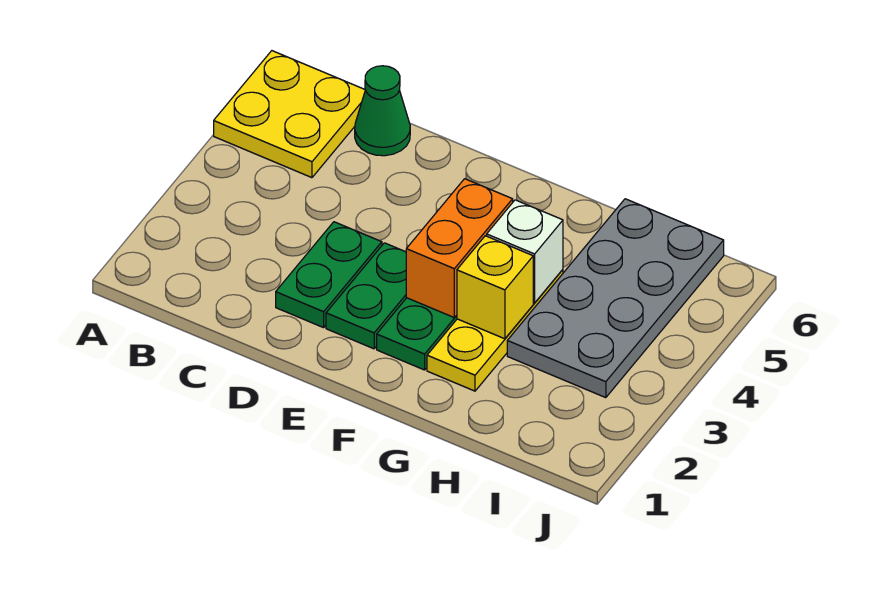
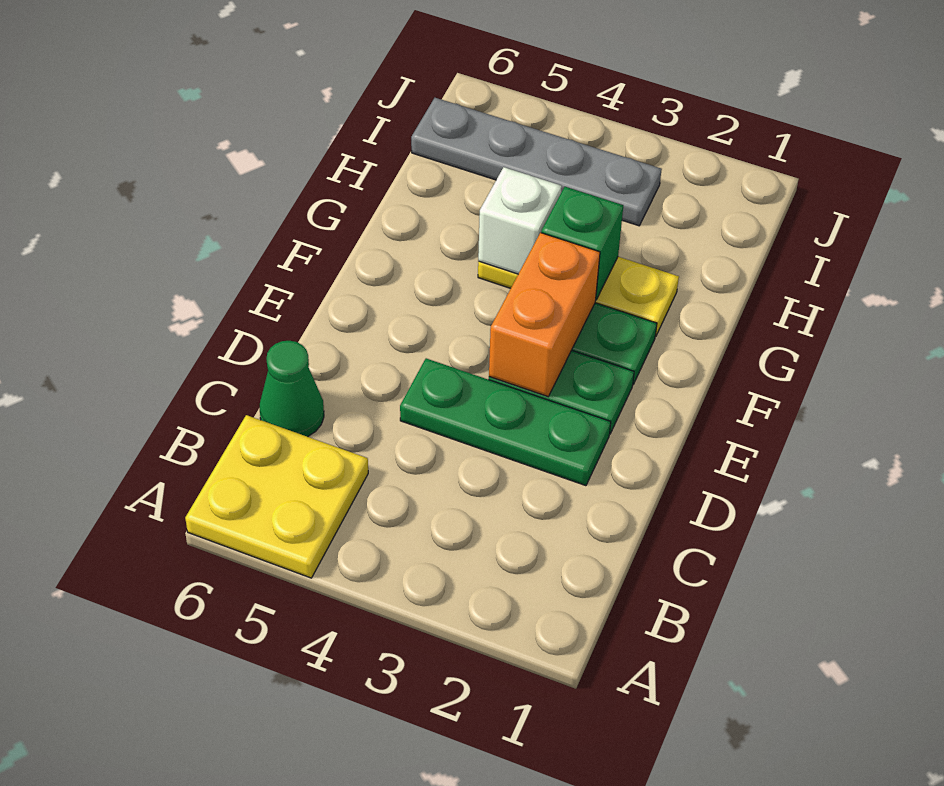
green plate D2:D3 level 1 -> green plate D2:D4 level 1
orange brick F3:F4 level 2 -> orange brick E3:F3 level 2
yellow brick G3 level 2 -> green brick G3 level 2
grey plate H3:I6 level 1 -> grey plate I3:I6 level 1

